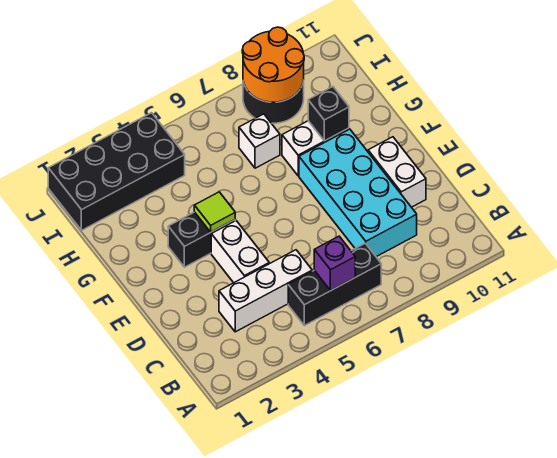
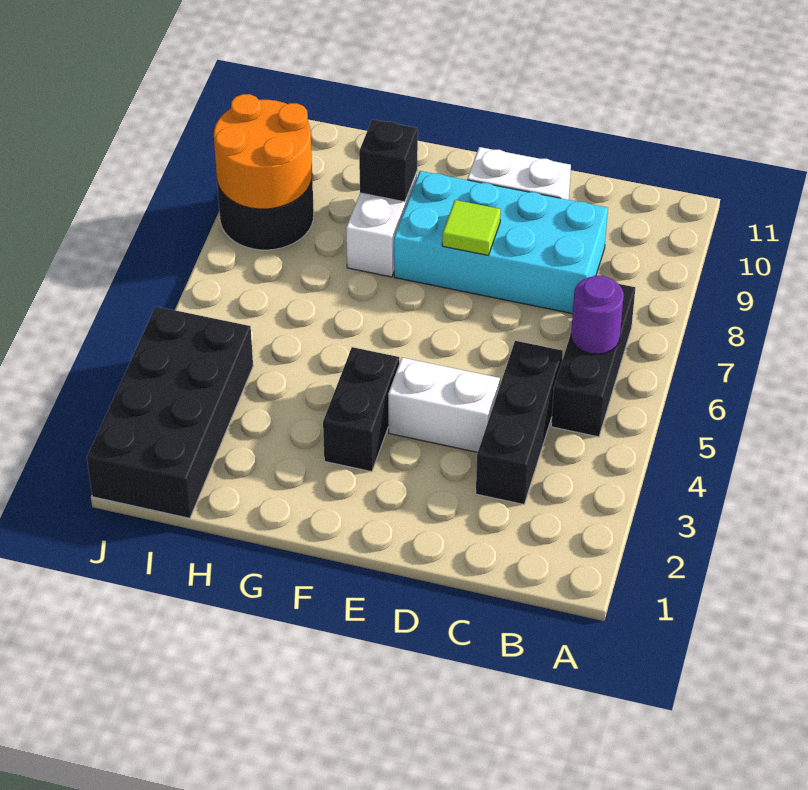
purple brick B6 level 2 -> purple round brick B6 level 2
white brick C3:C5 level 1 -> black brick C3:C5 level 1
lime tile F4 level 2 -> lime tile E8 level 2
white brick H7 level 1 -> none

